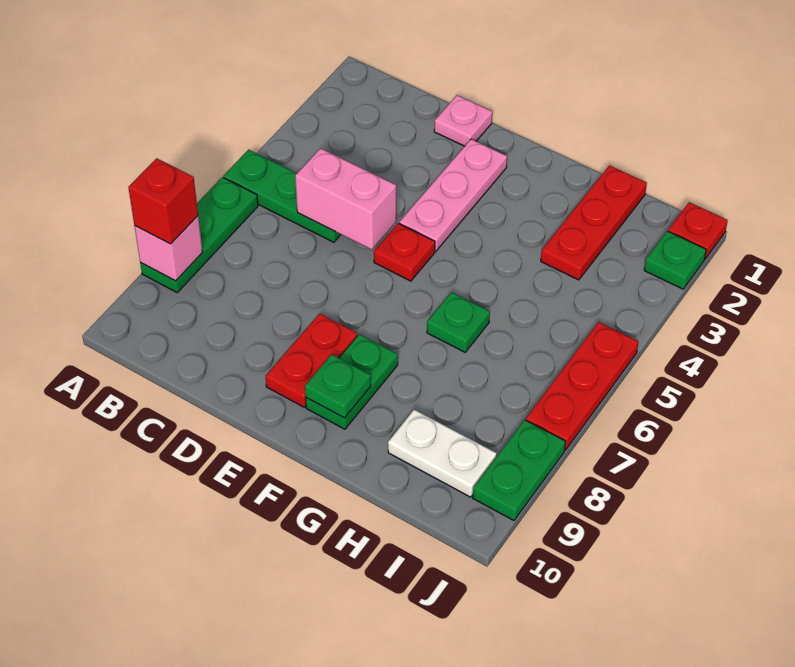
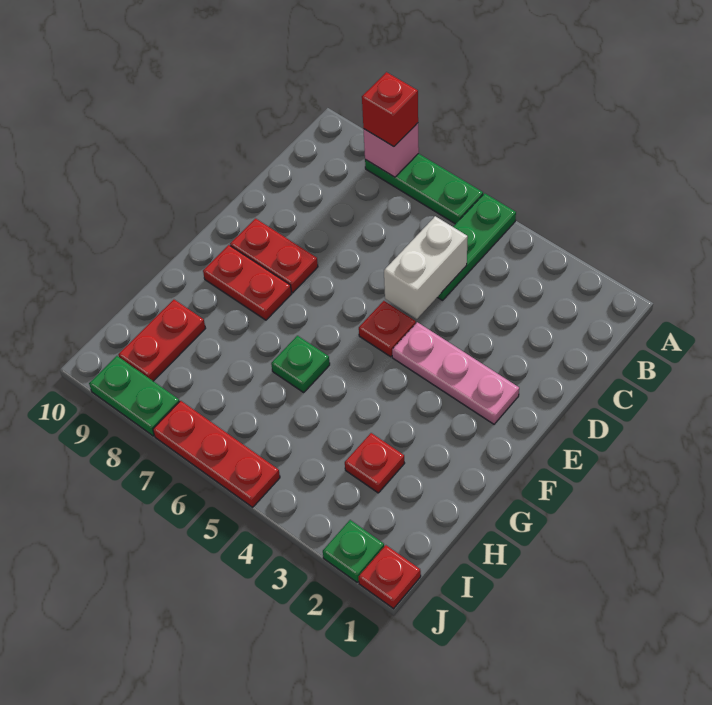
pink brick C5:D5 level 2 -> white brick C5:D5 level 2
pink plate D1 level 1 -> none
green plate F8:F9 level 1 -> red plate F8:F9 level 1
green plate F9 level 2 -> none
red plate H1:H3 level 1 -> red plate H3 level 1
white plate H9:I9 level 1 -> red plate H9:I9 level 1

